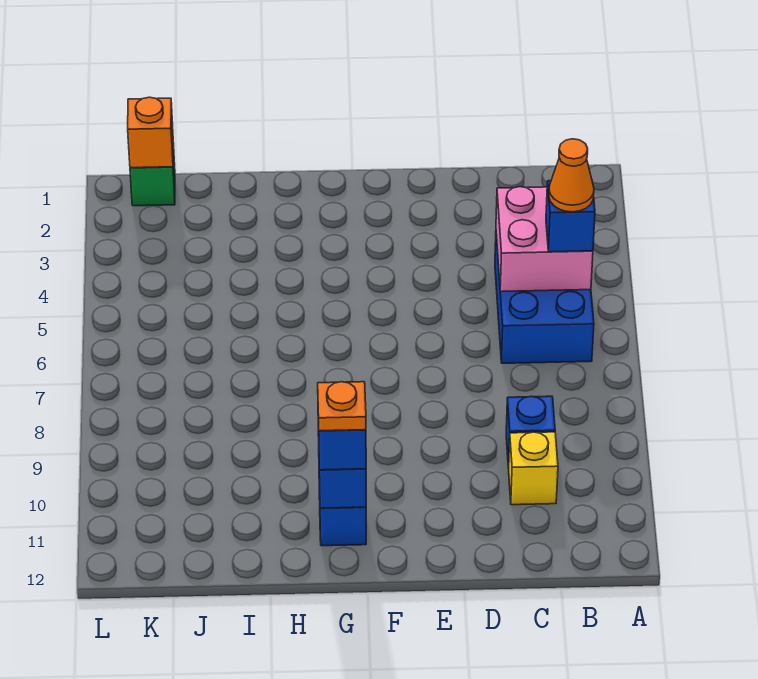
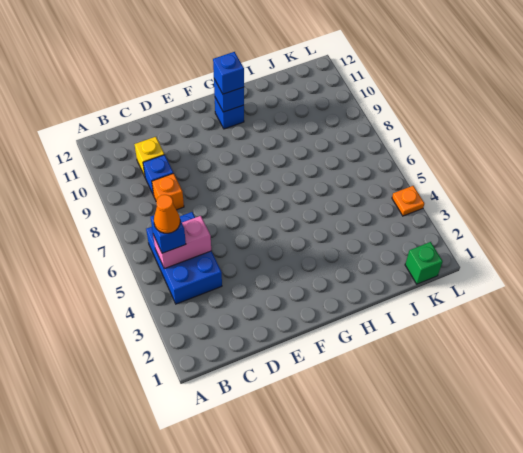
pink brick B4:C5 level 2 -> pink brick B5:C5 level 2
orange plate G11 level 4 -> orange plate L4 level 1
orange brick K1 level 2 -> orange brick C8 level 1

